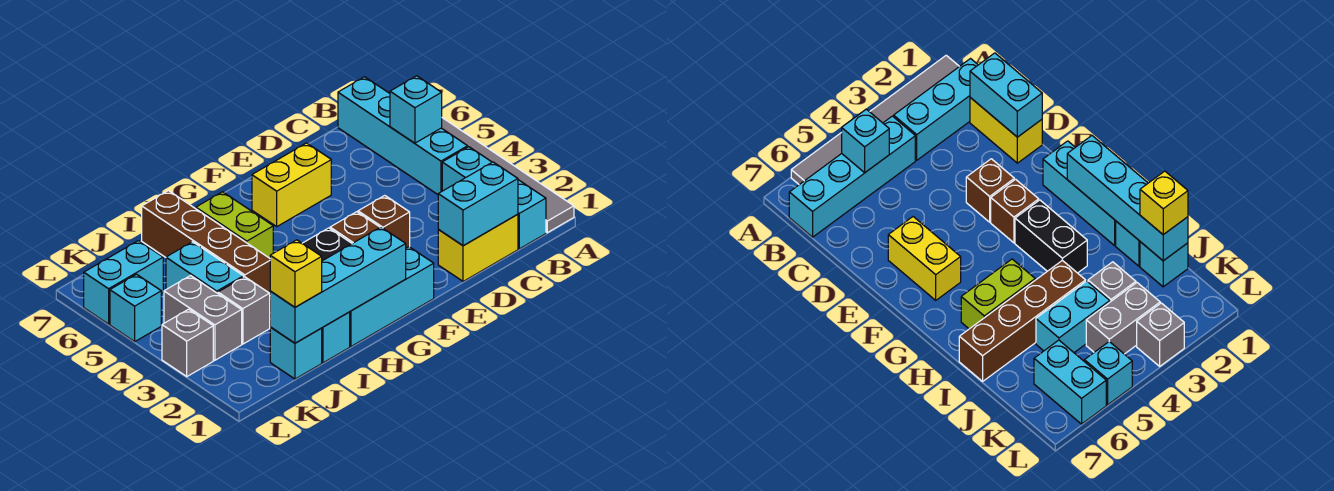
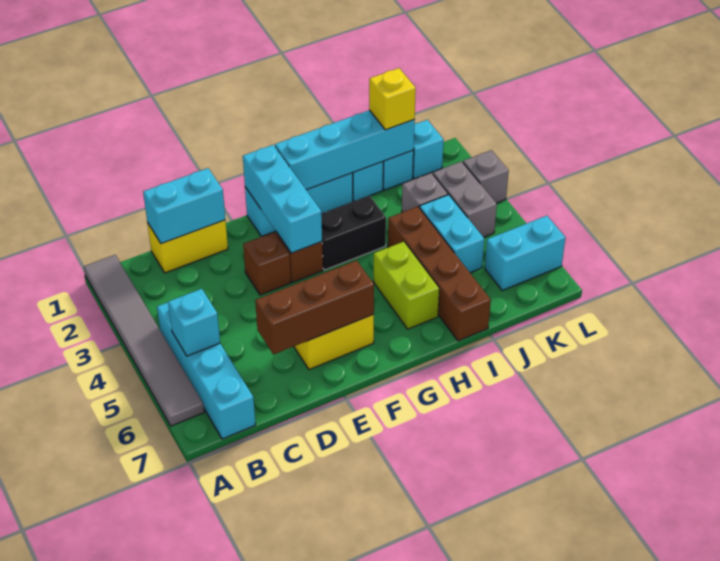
cyan brick B1:B3 level 1 -> cyan brick F1:F3 level 2
none -> brown brick D6:F6 level 2
cyan brick L5 level 1 -> cyan brick K1 level 1

